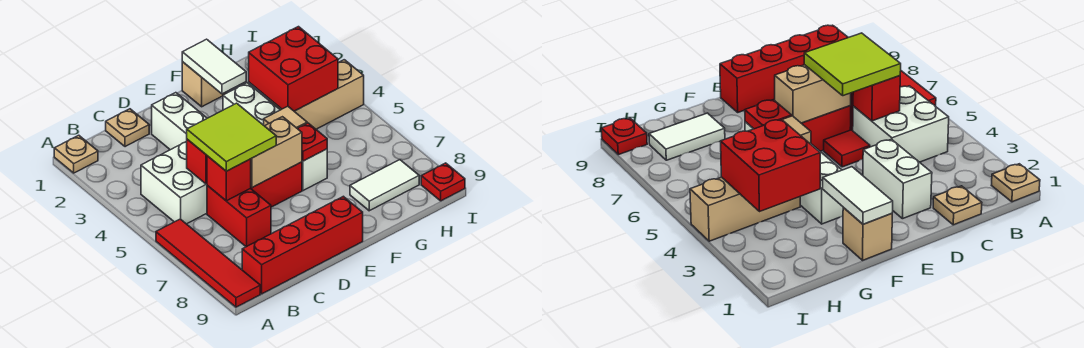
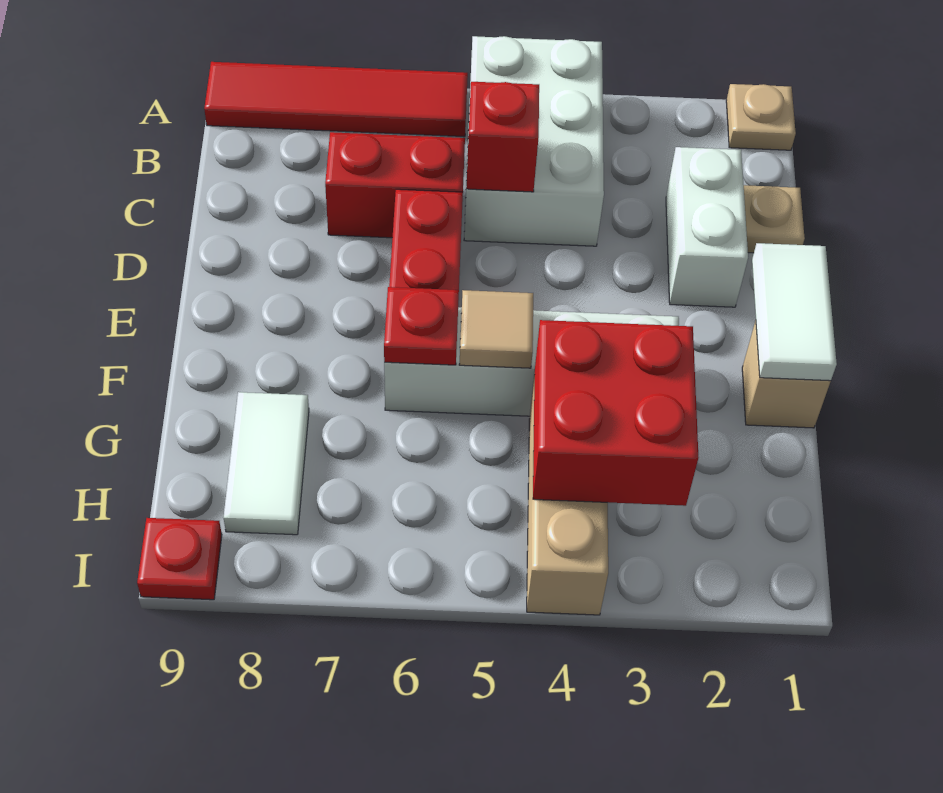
white brick B4:C5 level 1 -> white brick A4:C5 level 1
red brick B9:E9 level 1 -> none
lime tile C5:D6 level 3 -> none
red brick C6 level 2 -> none
white brick D2:D3 level 1 -> white brick C2:D2 level 1
red tile D5 level 1 -> none
tan brick D6:E6 level 2 -> none
white tile F1:F2 level 2 -> white tile E1:F1 level 2

